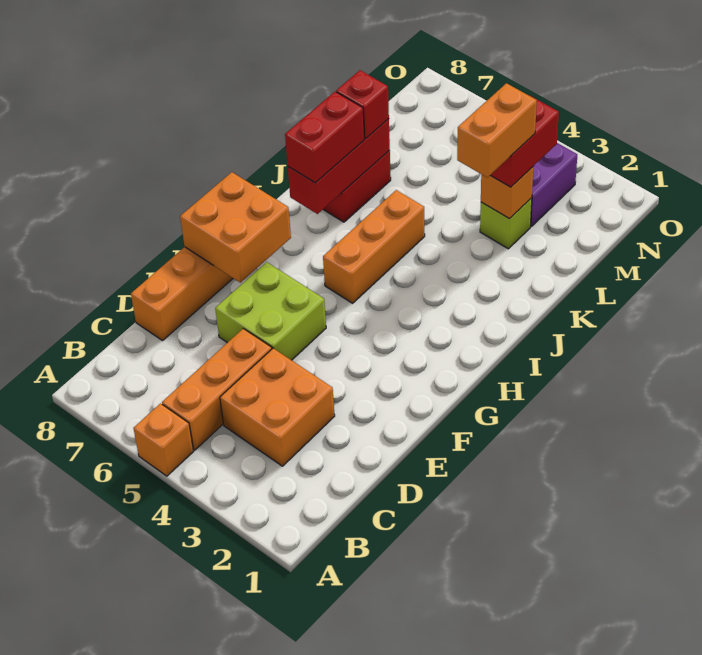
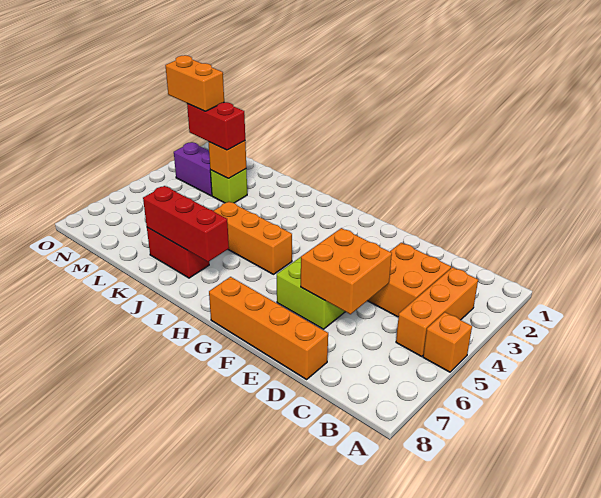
orange brick B5:D5 level 1 -> orange brick B3:B5 level 1
orange brick F7:G8 level 2 -> orange brick D5:E6 level 2
red brick I7:J7 level 3 -> none
orange brick K3:L3 level 4 -> orange brick M3:N3 level 4
red brick K7 level 3 -> none

